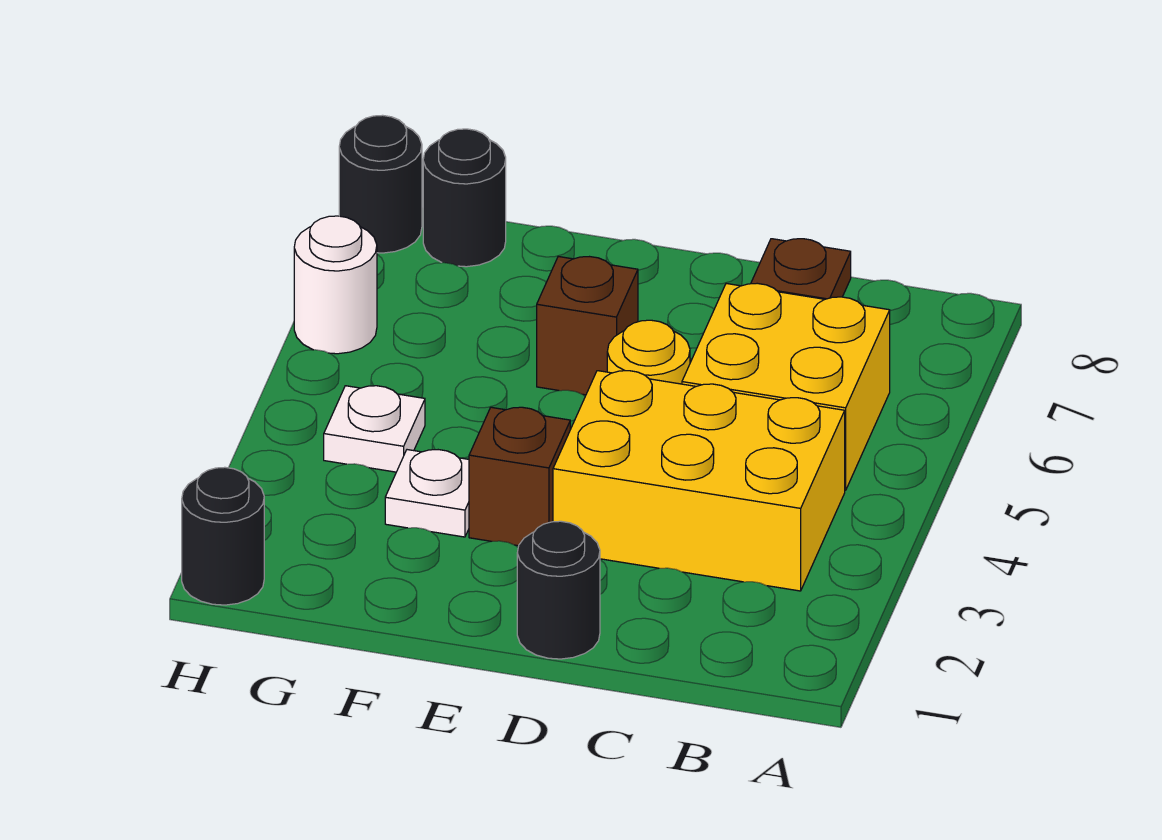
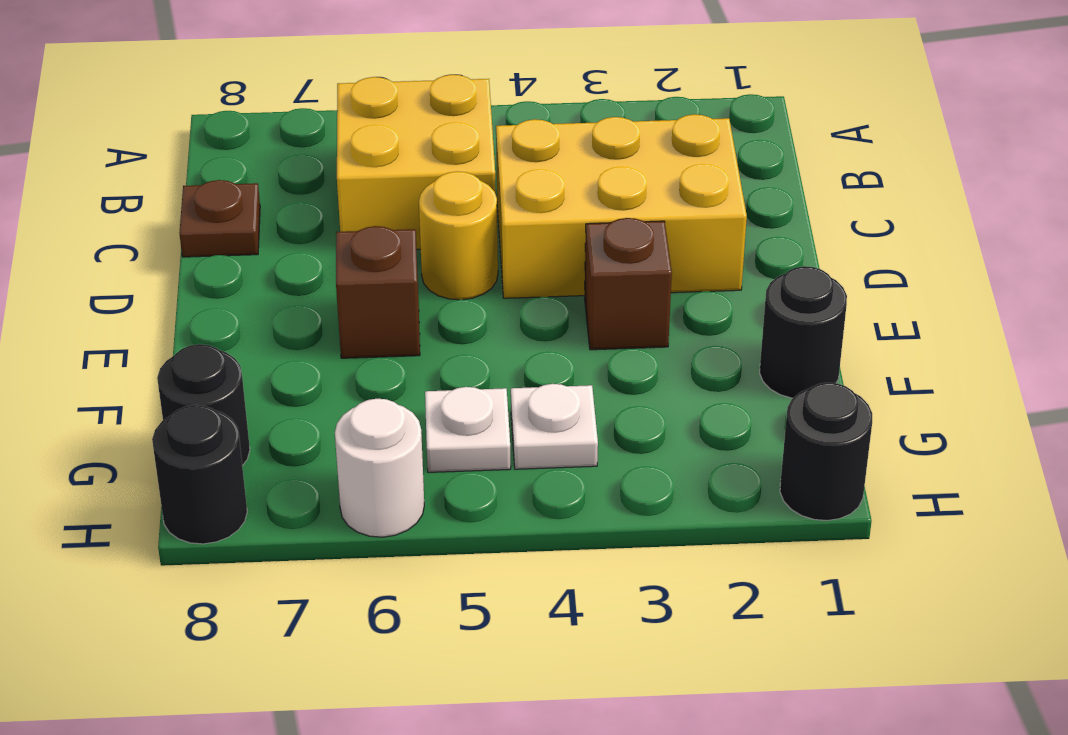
yellow brick B3:D4 level 1 -> yellow brick C2:D4 level 1
black round brick D1 level 1 -> black round brick F1 level 1
white plate F3 level 1 -> white plate G5 level 1

